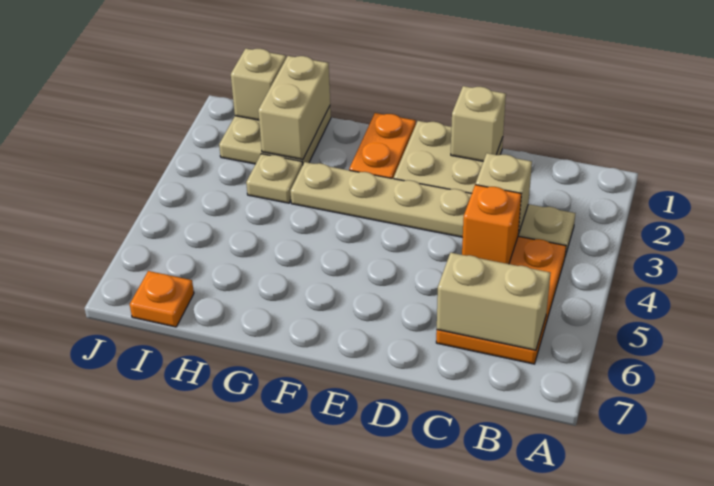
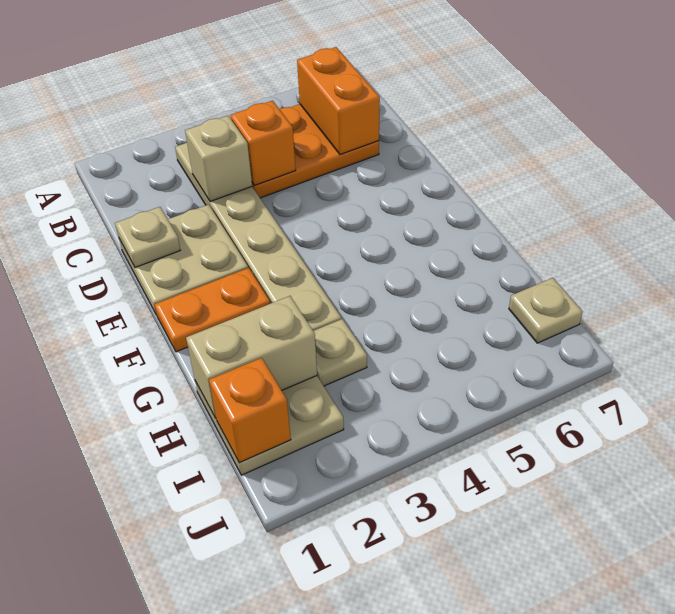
tan brick B6:C6 level 2 -> orange brick B6:C6 level 2
tan brick D1 level 2 -> tan plate D1 level 2
tan brick I1 level 2 -> orange brick I1 level 2
orange plate I7 level 1 -> tan plate I7 level 1

